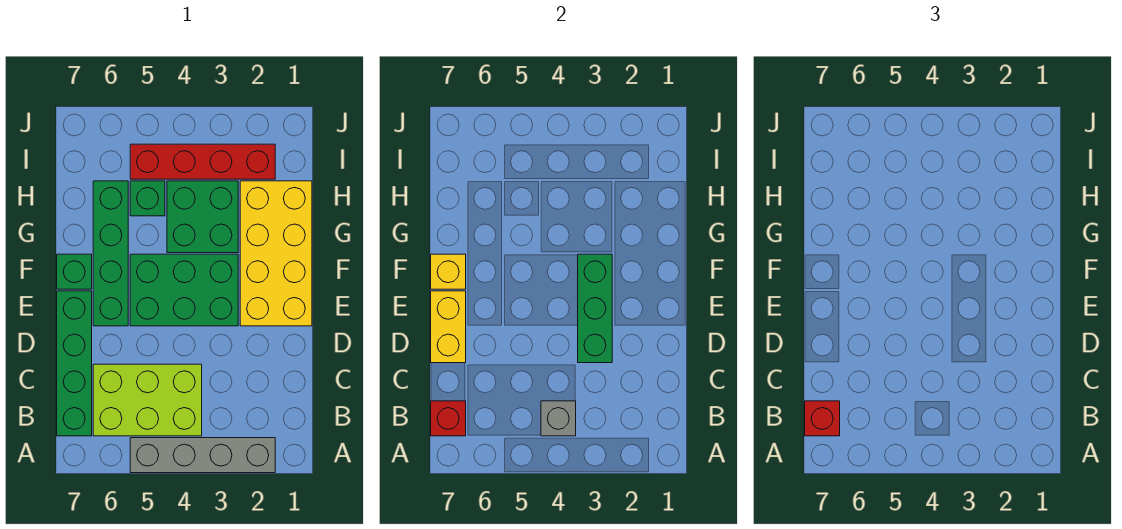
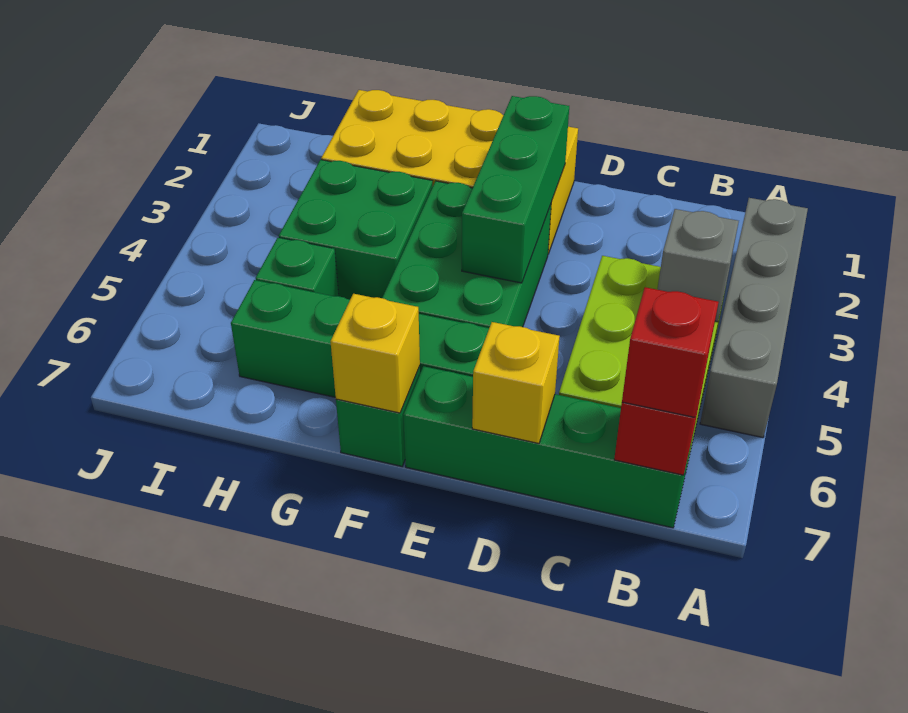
green brick D3:F3 level 2 -> green brick E2:E4 level 2
yellow brick D7:E7 level 2 -> yellow brick D7 level 2
red brick I2:I5 level 1 -> none

